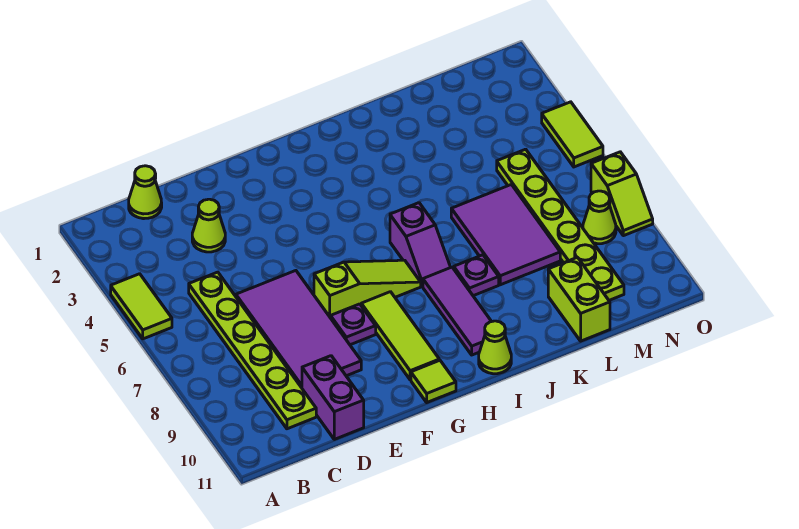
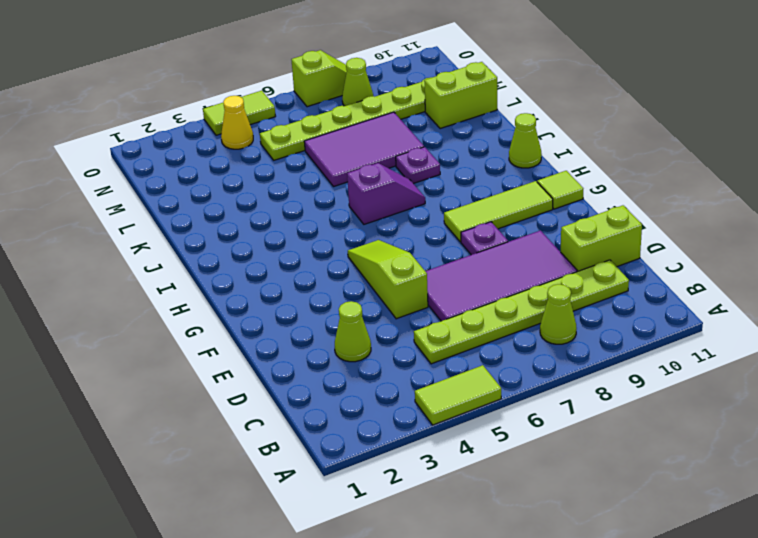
lime cone C1 level 1 -> lime cone B8 level 1
purple brick D10:D11 level 1 -> lime brick D10:D11 level 1
lime slope F7:H7 level 1 top F -> lime slope E5:G5 level 1 top E
purple tile I8:I10 level 1 -> none
none -> yellow cone N4 level 1

